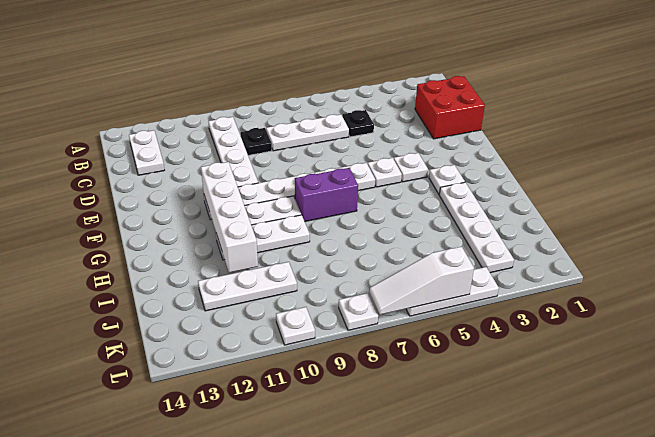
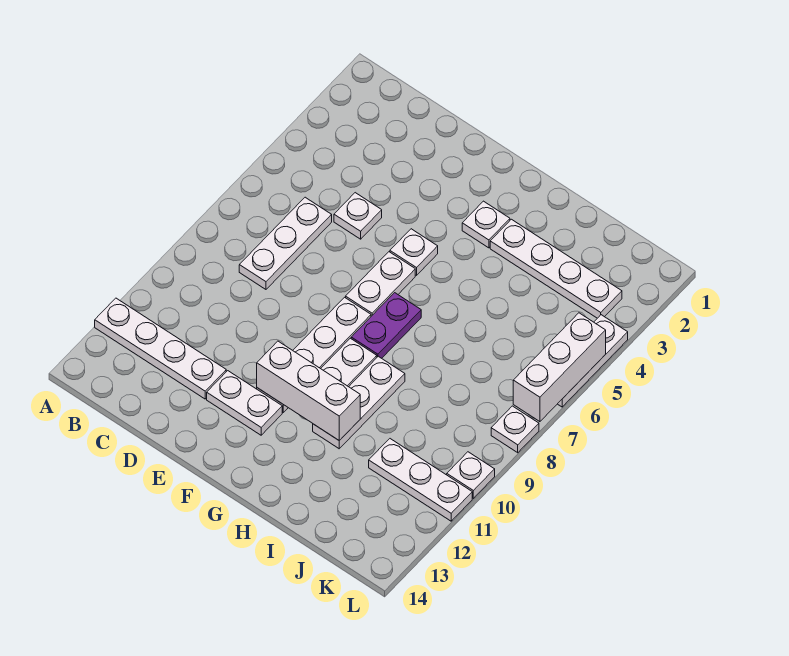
white plate B10:E10 level 1 -> white plate A12:D12 level 1
white plate B13:C13 level 1 -> white plate E12:F12 level 1
red brick C1:D2 level 1 -> none
black plate C5 level 1 -> none
black plate C9 level 1 -> none
white plate F4 level 1 -> white plate D5 level 1
white brick F11:I11 level 2 -> white brick F11:H11 level 2
purple brick G7:G8 level 1 -> purple plate G7:G8 level 1
white plate J10:J12 level 1 -> white plate J11:L11 level 1
white slope L5:L7 level 2 top 5 -> white brick L5:L7 level 2

